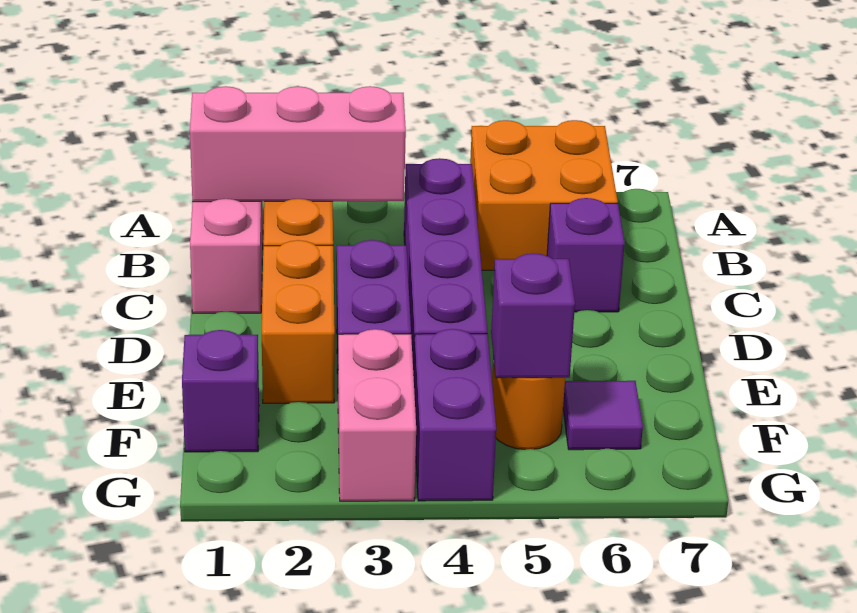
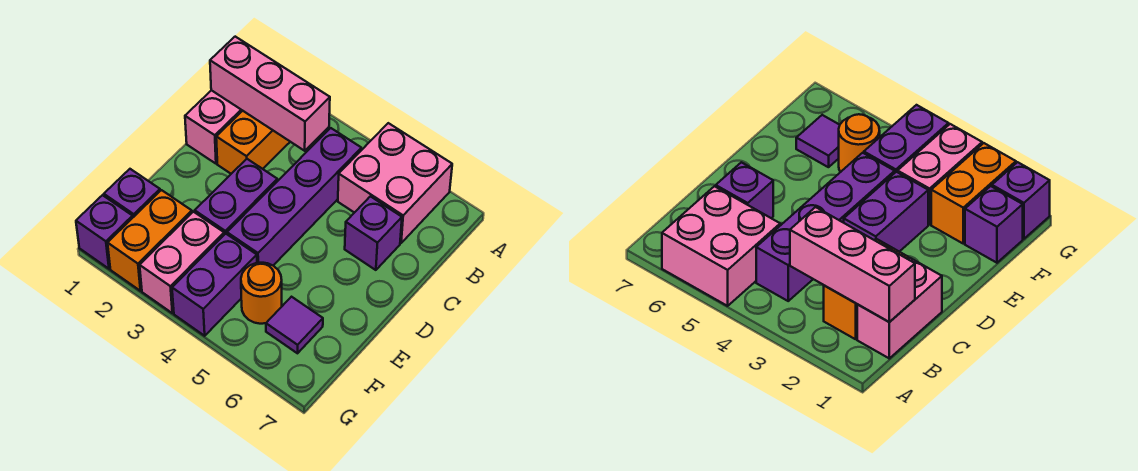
orange brick A5:B6 level 1 -> pink brick A5:B6 level 1
orange brick D2:E2 level 1 -> orange brick F2:G2 level 1
purple brick F5 level 2 -> purple brick G1 level 1

